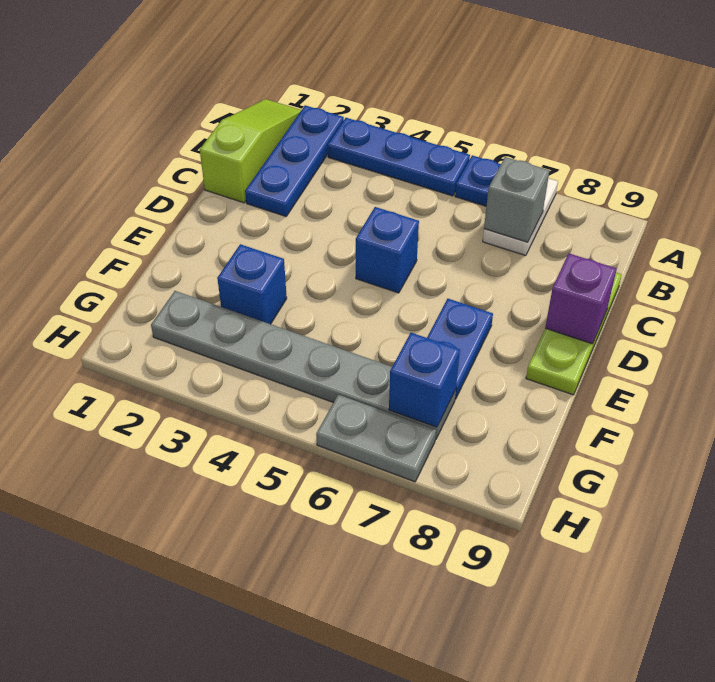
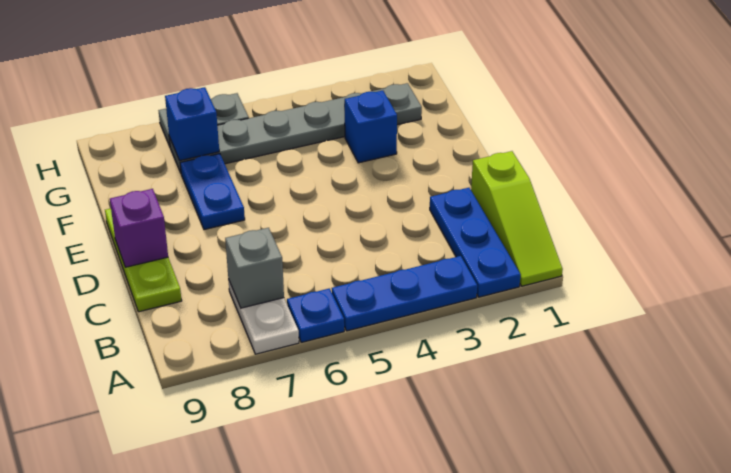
blue brick D5 level 1 -> none

